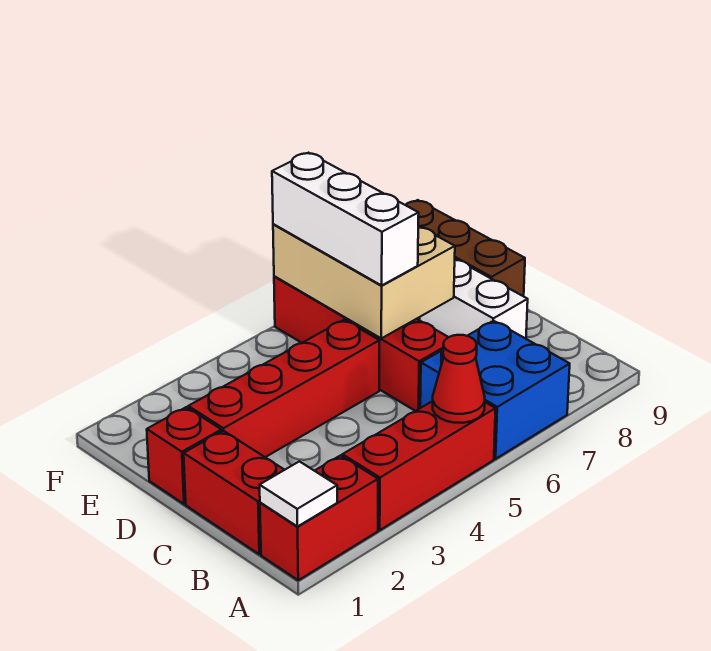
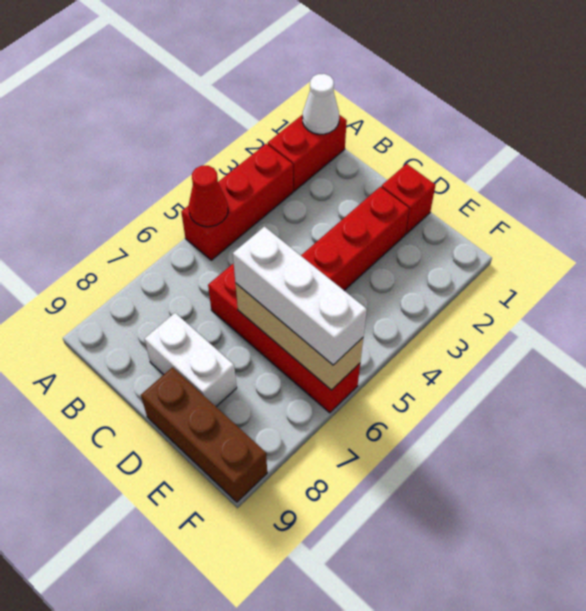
white tile A1 level 2 -> white cone A1 level 2
blue brick A6:B7 level 1 -> none
red brick B1:C1 level 1 -> none
tan brick D6:F7 level 2 -> tan brick D6:F6 level 2

